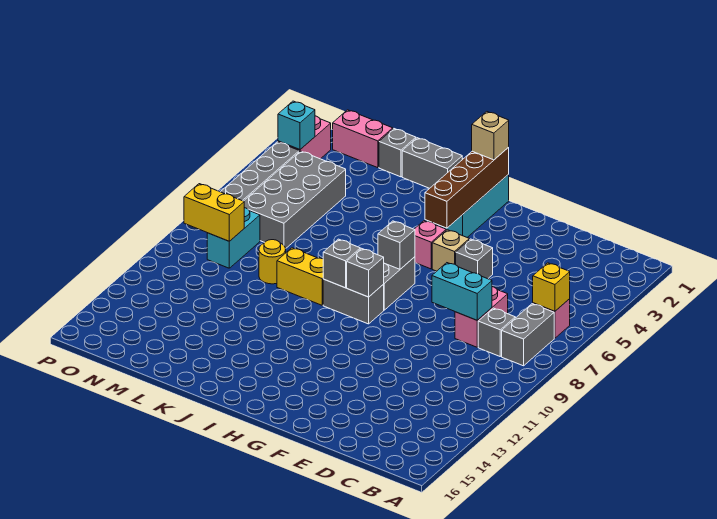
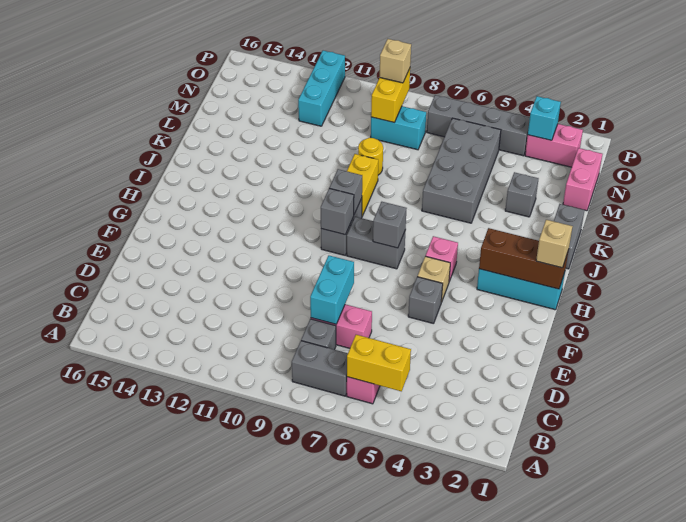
yellow brick B6 level 2 -> yellow brick B5:B6 level 2
brown brick H1:H4 level 2 -> brown brick H1:H3 level 2
grey brick L1 level 1 -> grey brick L3 level 1
grey brick M4:N7 level 1 -> grey brick K5:N6 level 1
none -> cyan brick N12:P12 level 1
none -> tan brick O9 level 3

